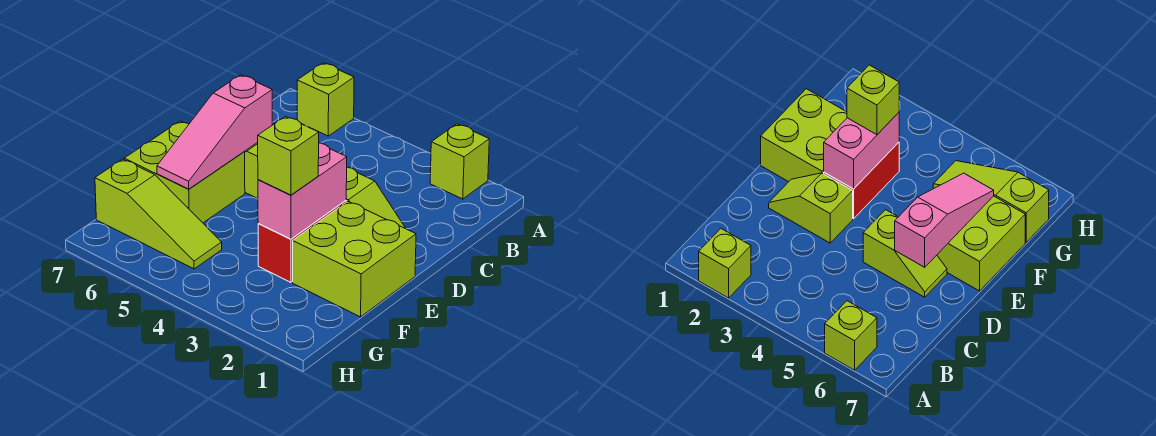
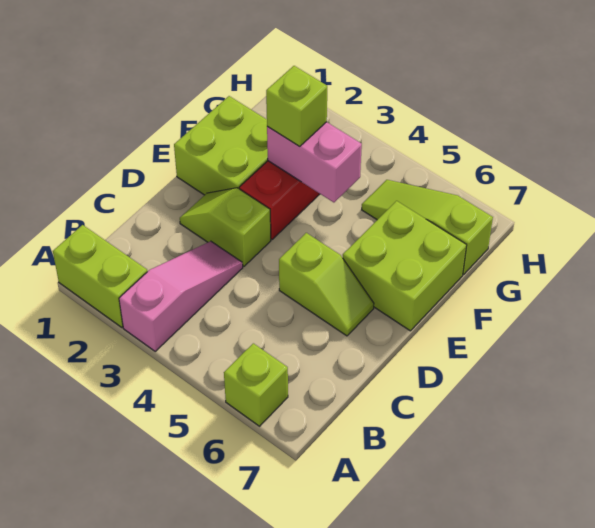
lime brick A2 level 1 -> lime brick A1:A2 level 1
pink slope D6:F6 level 2 top D -> pink slope A3:C3 level 1 top A
pink brick E3:F3 level 2 -> pink brick F3:F4 level 2

